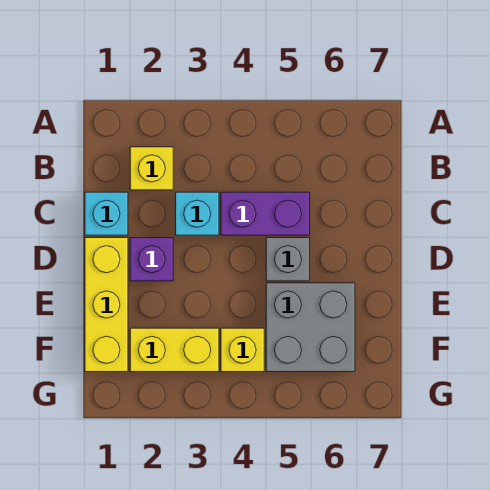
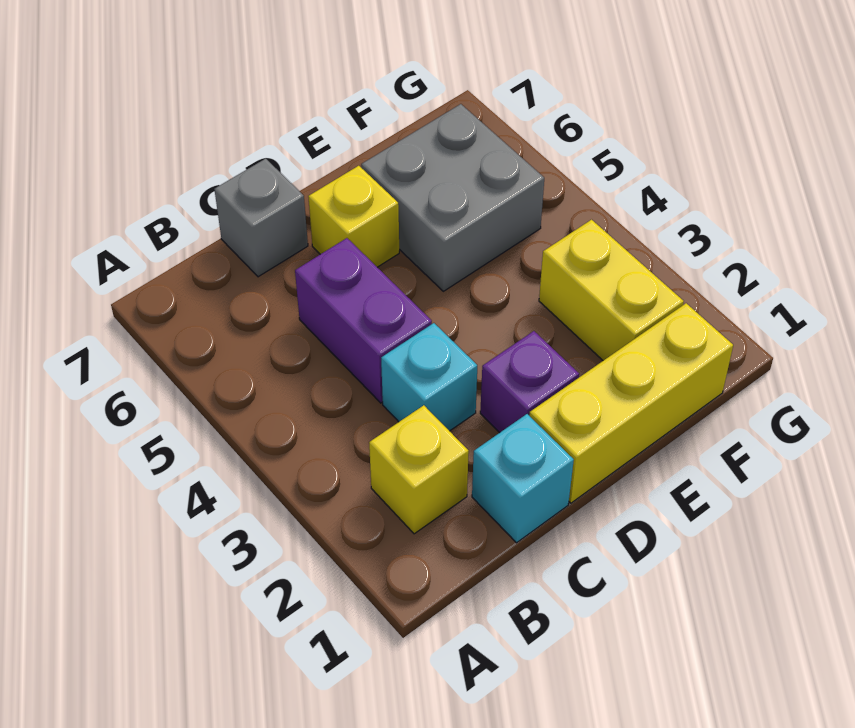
grey brick D5 level 1 -> grey brick C7 level 1
yellow brick F4 level 1 -> yellow brick D6 level 1

